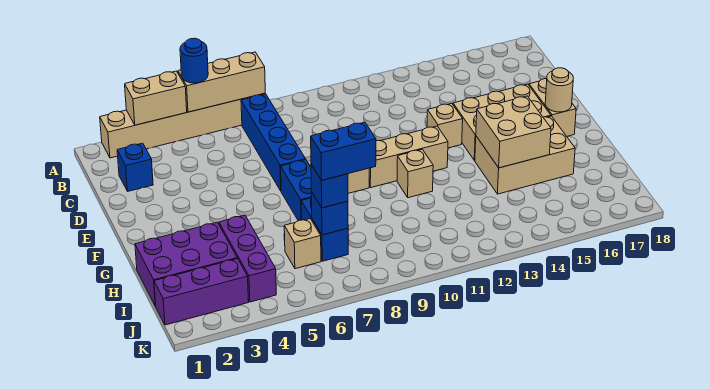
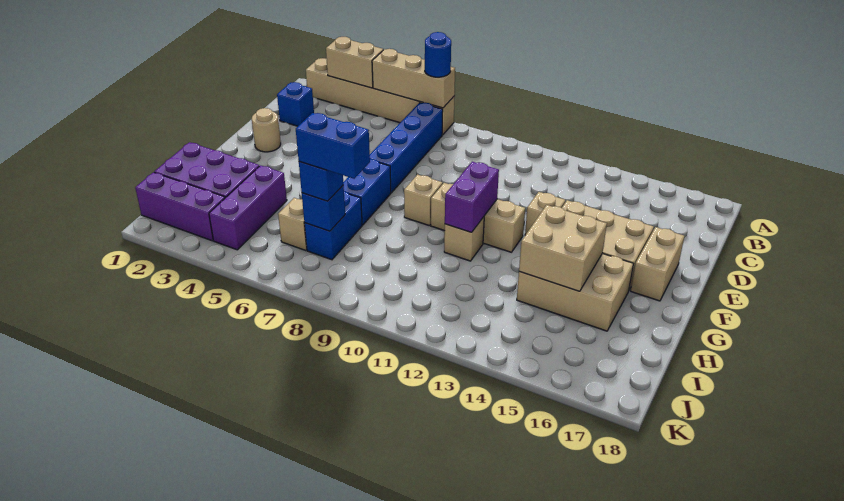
blue round brick A5 level 3 -> blue round brick A7 level 3
none -> purple brick F11:G11 level 2
tan round brick F17 level 2 -> tan round brick E2 level 1

